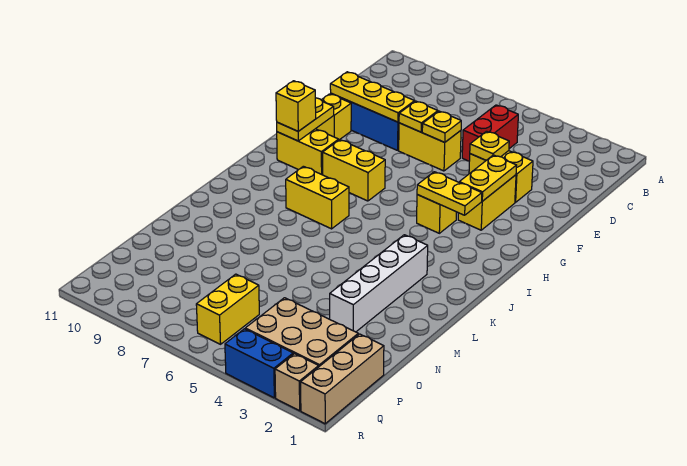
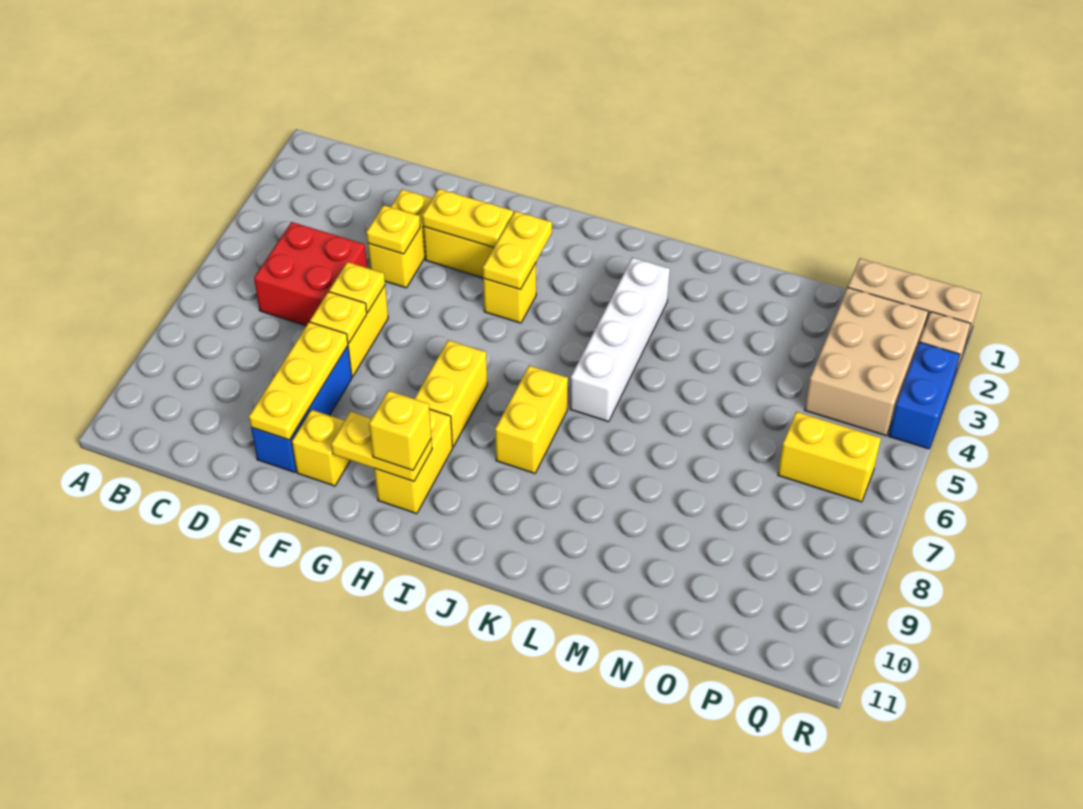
red brick C5:D5 level 1 -> red brick C5:D6 level 1
white brick K3:N3 level 1 -> white brick K3:K6 level 1

